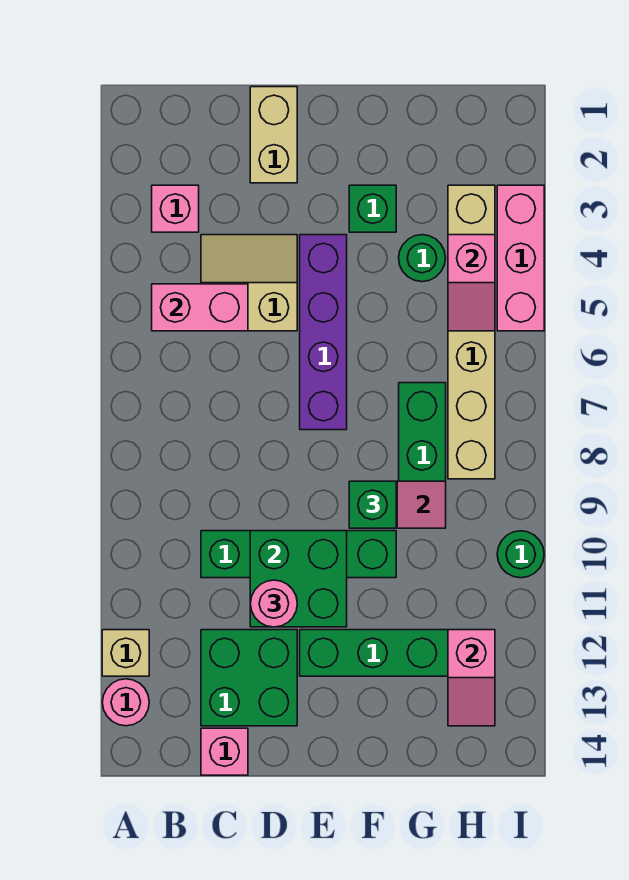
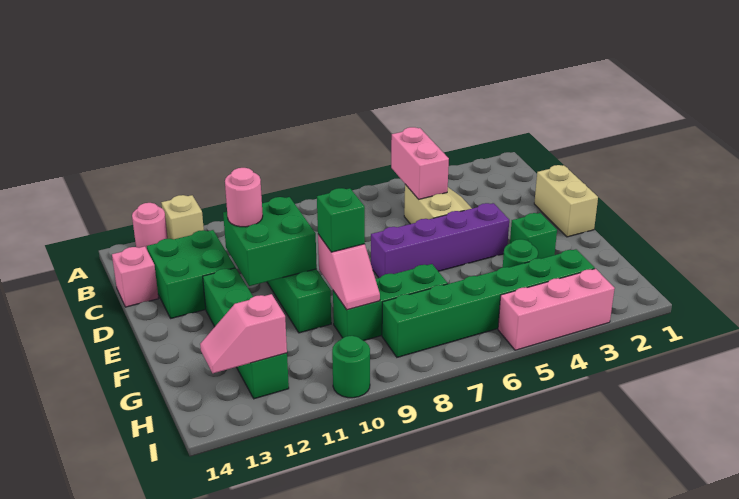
pink brick B3 level 1 -> none
tan brick D1:D2 level 1 -> tan brick D1:E1 level 1
tan brick H3:H8 level 1 -> green brick H3:H8 level 1
pink slope H4:H5 level 2 top 4 -> none

